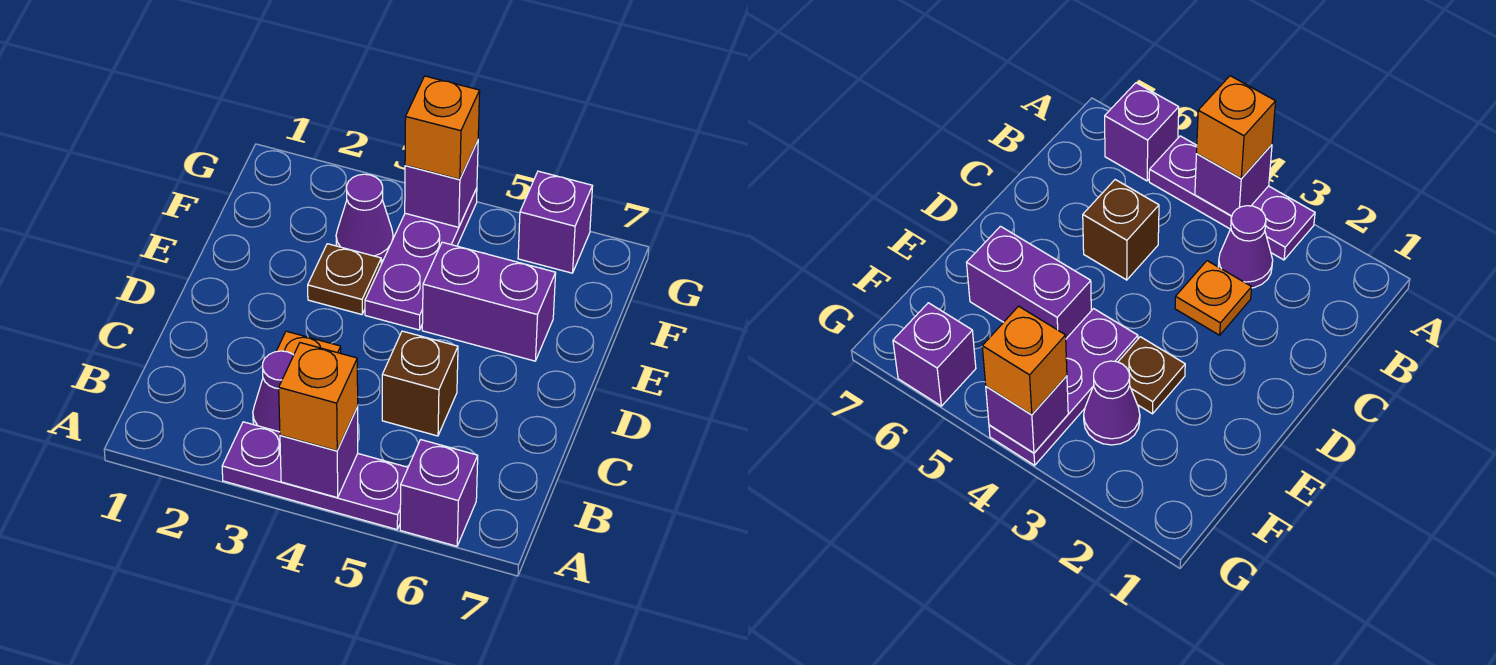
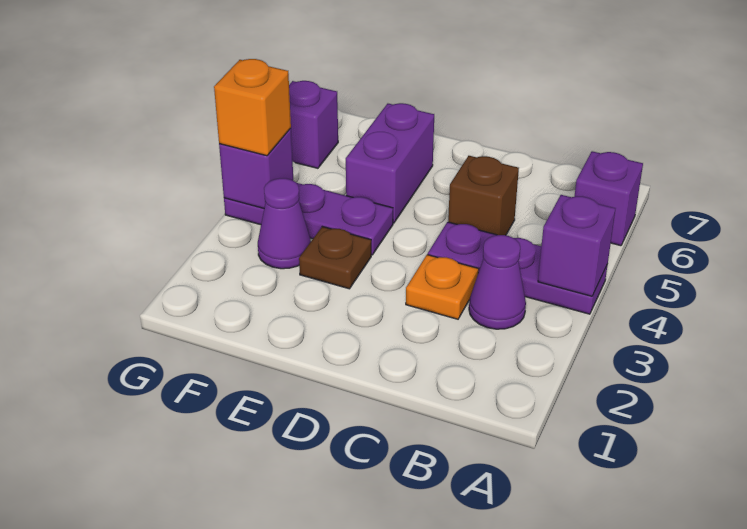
purple plate A3:A5 level 1 -> purple plate A4:C4 level 1
orange brick A4 level 3 -> none

